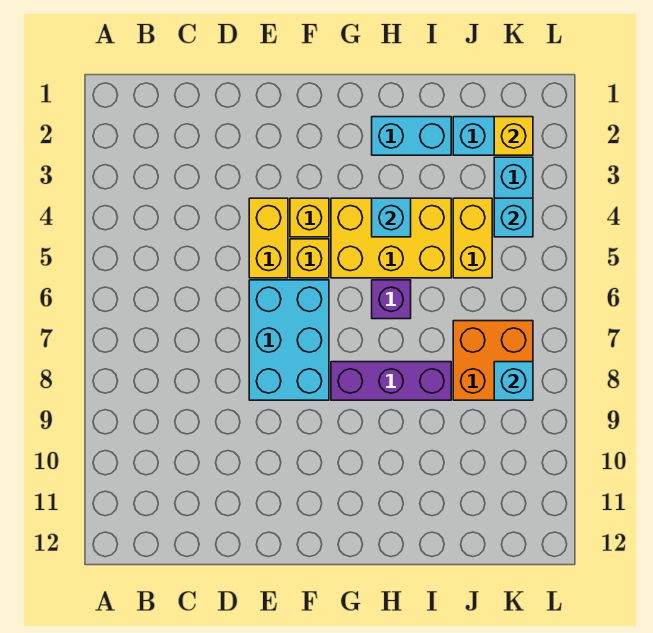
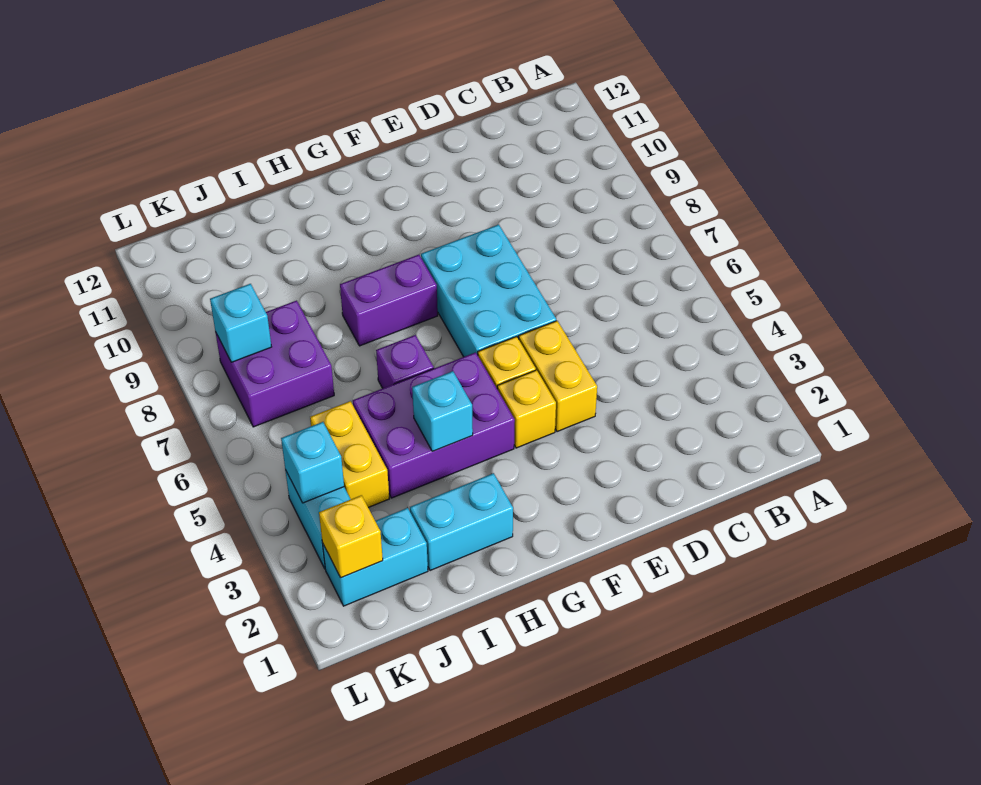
yellow brick G4:I5 level 1 -> purple brick G4:I5 level 1
purple brick G8:I8 level 1 -> purple brick G8:H8 level 1
orange brick J7:K8 level 1 -> purple brick J7:K8 level 1

